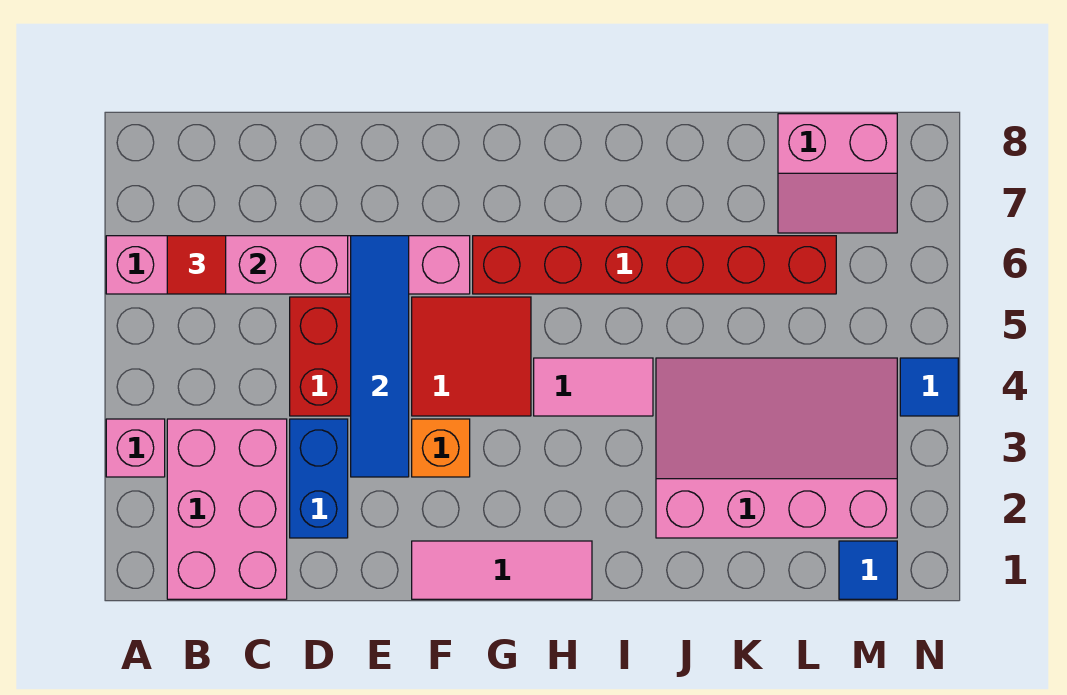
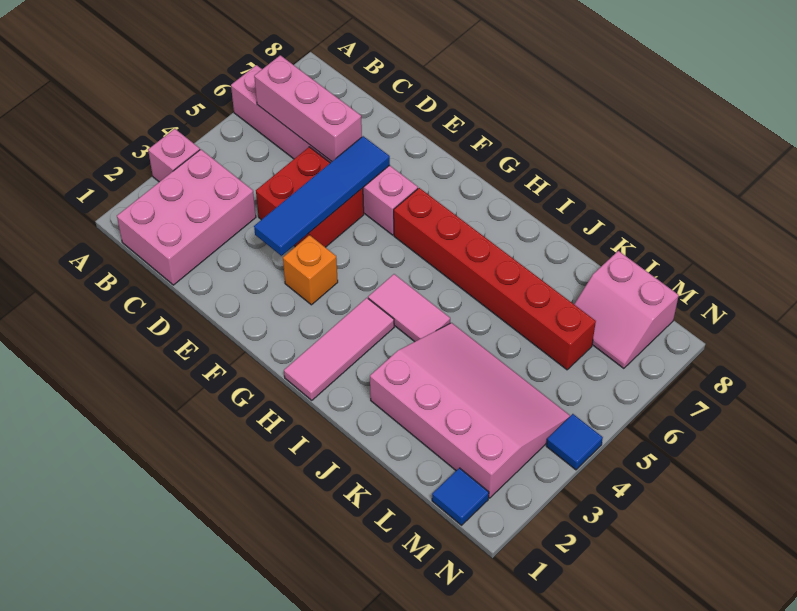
red tile B6 level 3 -> none
blue brick D2:D3 level 1 -> none
pink tile F1:H1 level 1 -> pink tile H1:H3 level 1
red tile F4:G5 level 1 -> none

